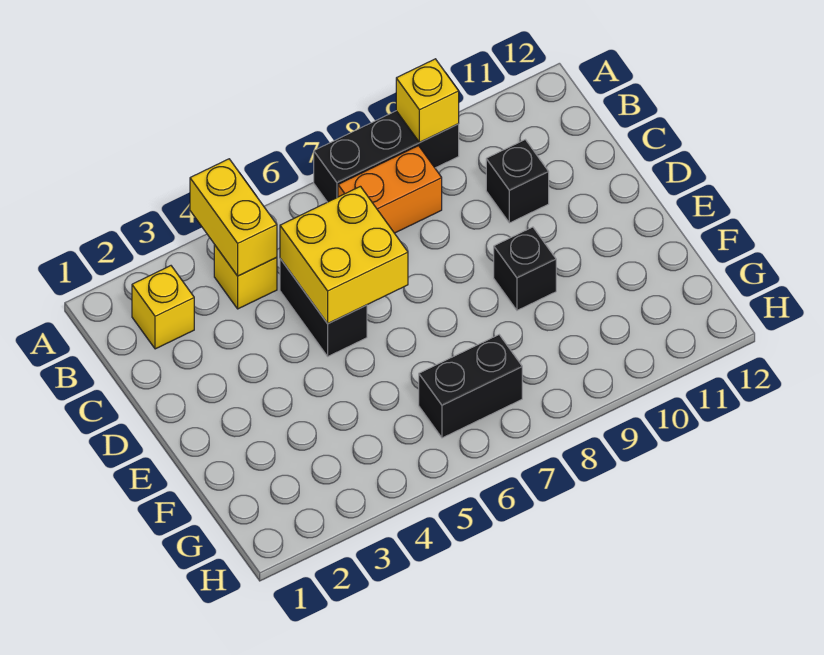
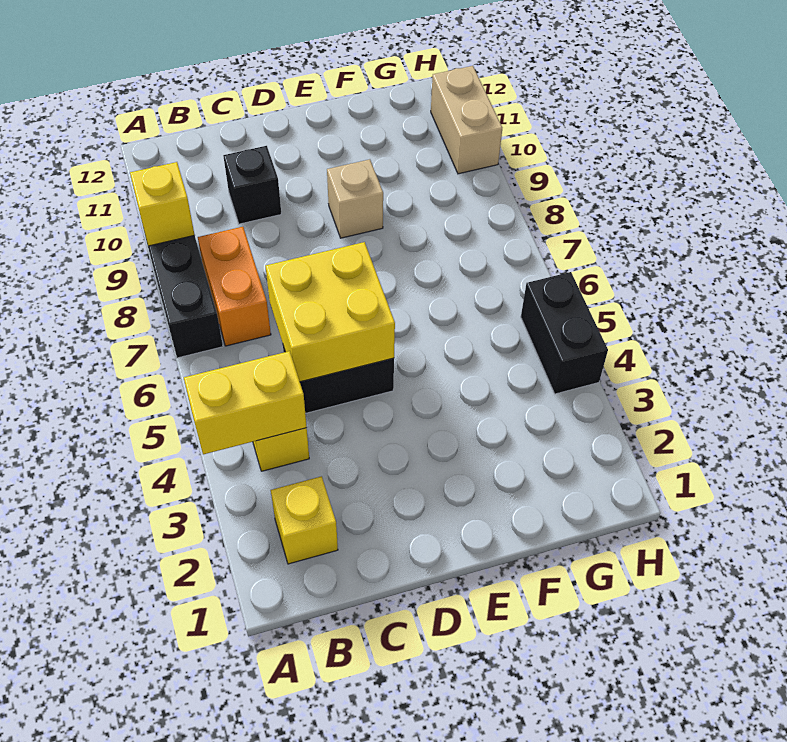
black brick E9 level 1 -> tan brick E9 level 1
black brick G6:G7 level 1 -> black brick H4:H5 level 1
none -> tan brick H10:H11 level 1

